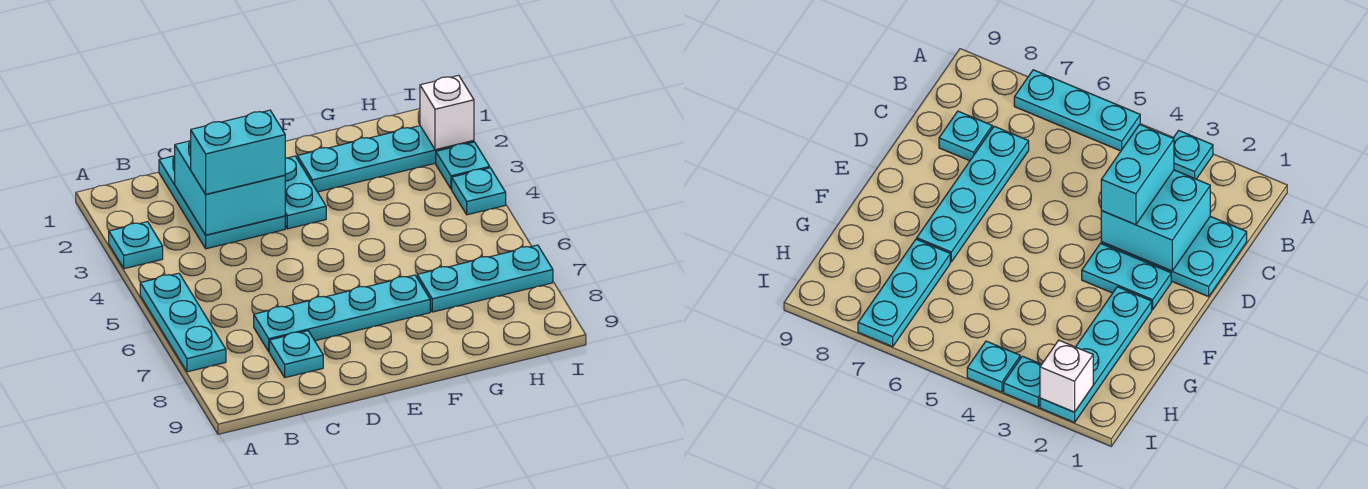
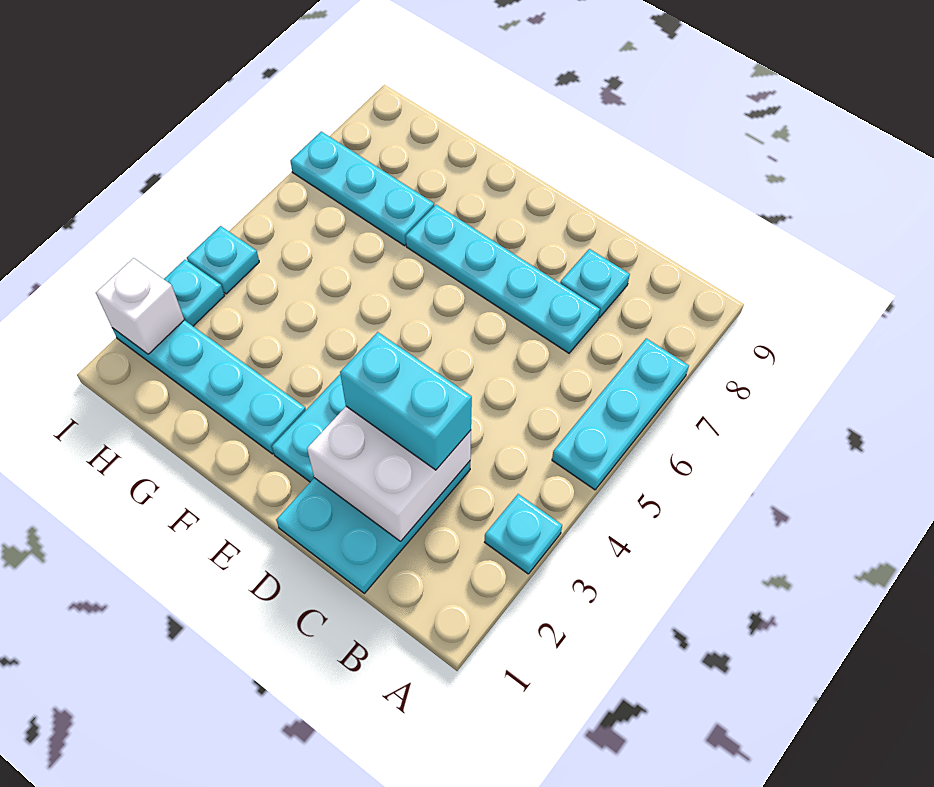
cyan brick C2:D3 level 2 -> white brick C2:D3 level 2

